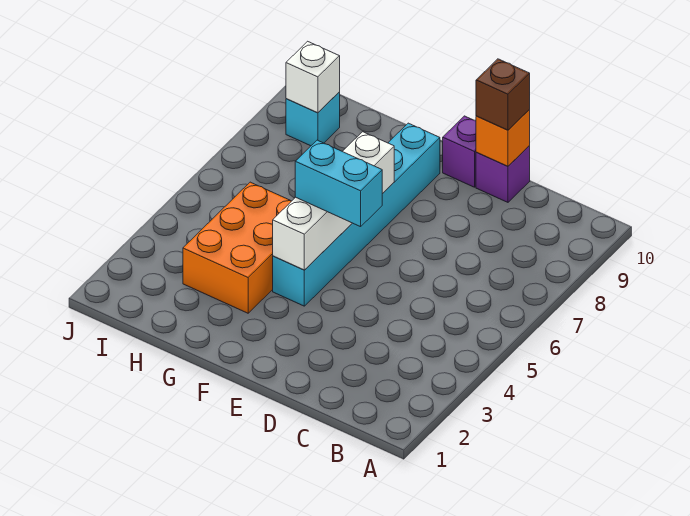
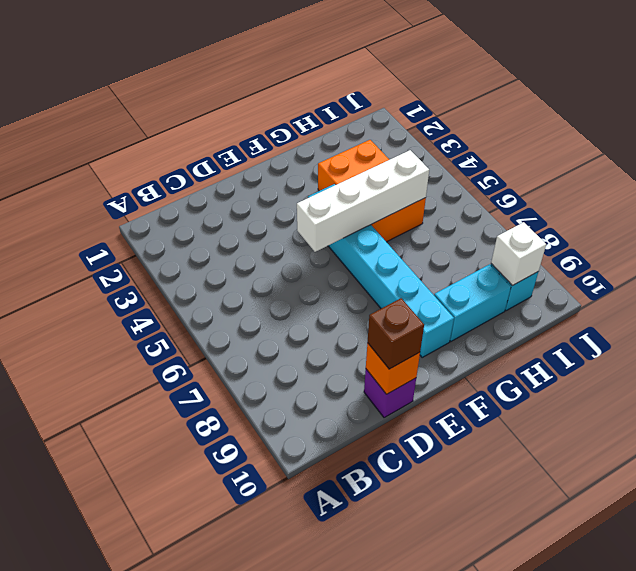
cyan brick E5:F5 level 3 -> cyan brick G9:H9 level 1
purple brick E10 level 1 -> none
white brick F4:F7 level 2 -> white brick E5:H5 level 2

